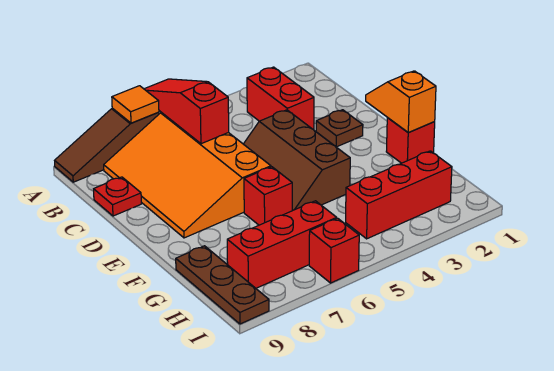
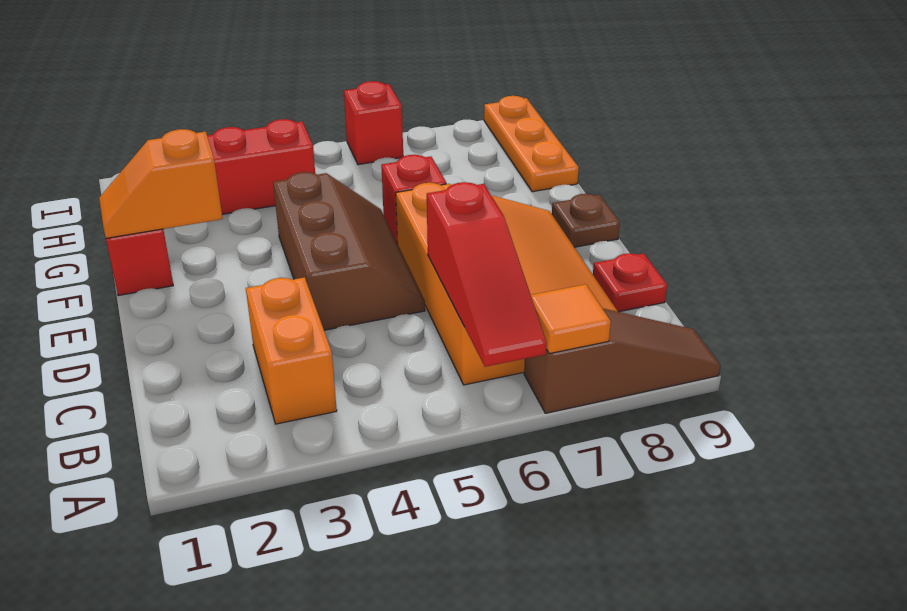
red brick B3:C3 level 1 -> orange brick B3:C3 level 1
brown plate D2 level 1 -> brown plate E9 level 1
orange slope E1:F1 level 2 top F -> orange slope F1:F2 level 2 top 2
brown plate G9:I9 level 1 -> orange plate G9:I9 level 1
red brick H6:H8 level 1 -> none

